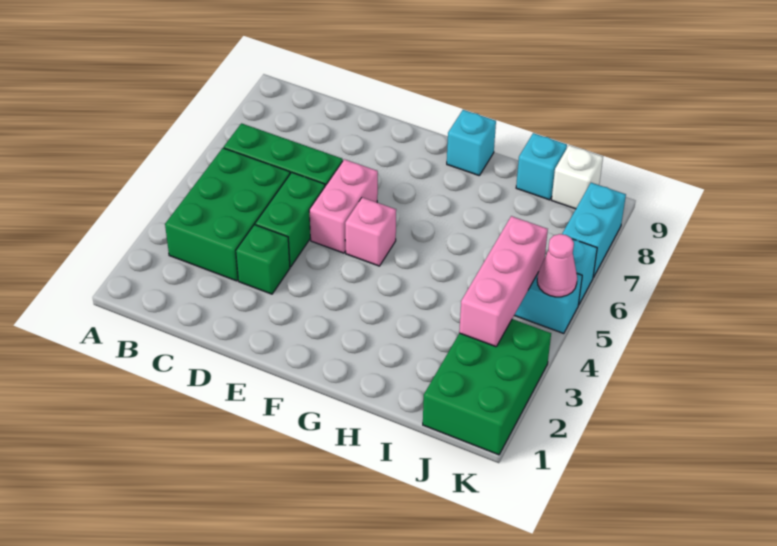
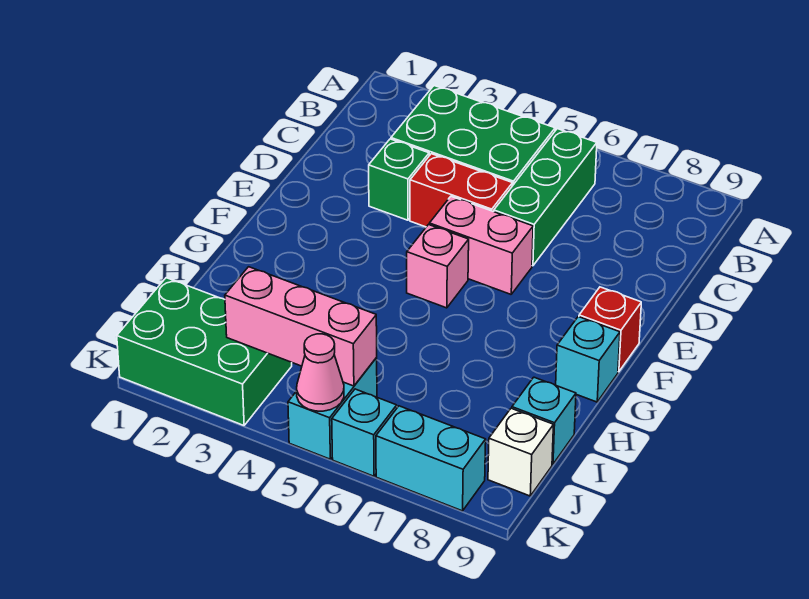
green brick D4:D5 level 1 -> red brick D4:D5 level 1
none -> red brick F9 level 1

